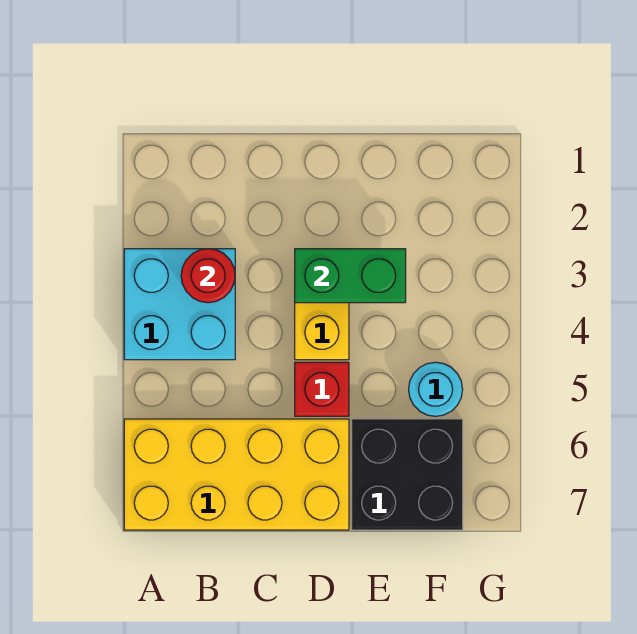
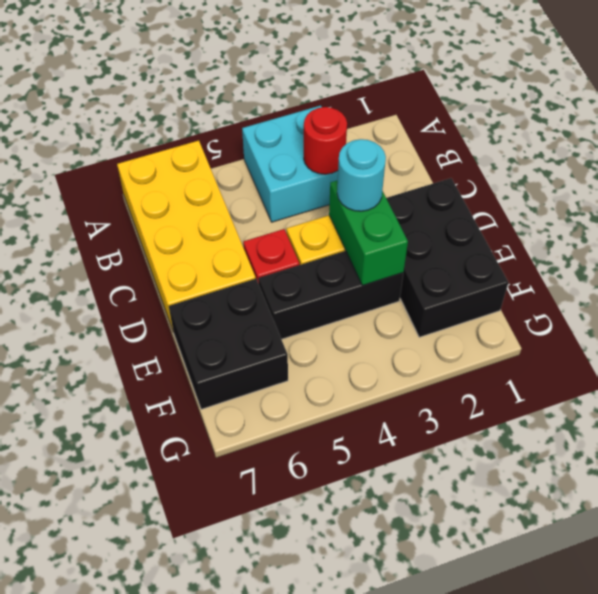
none -> black brick D1:F2 level 1
none -> black brick E3:E5 level 1
cyan round brick F5 level 1 -> cyan round brick D3 level 3

